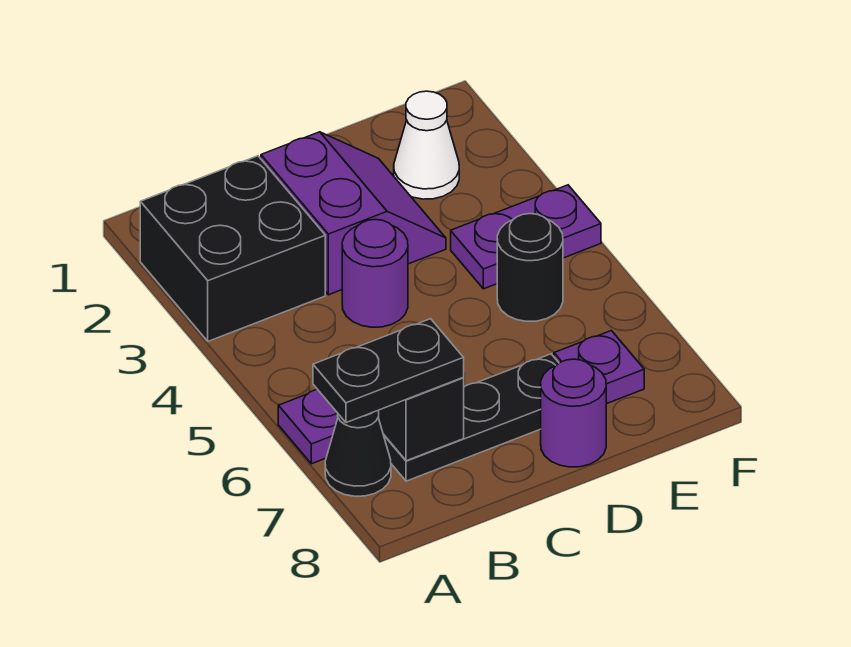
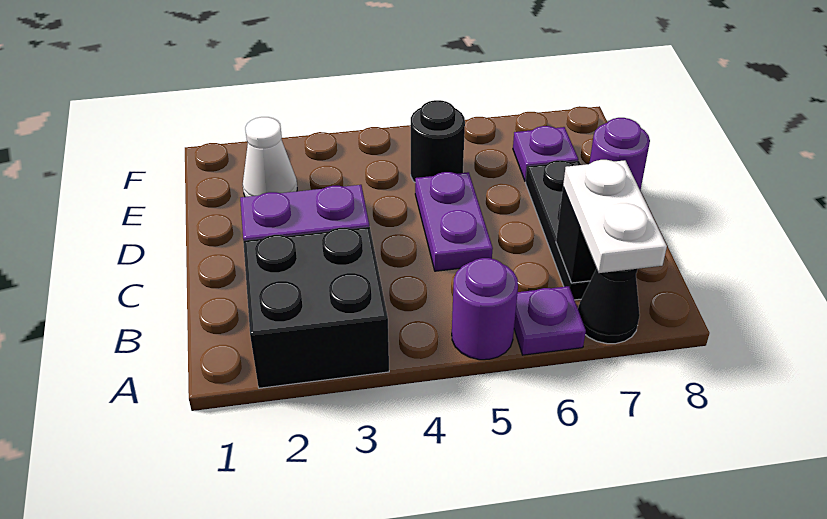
black plate A7:B7 level 3 -> white plate A7:B7 level 3
purple round brick C4 level 1 -> purple round brick A5 level 1
purple plate E4:F4 level 1 -> purple plate C5:D5 level 1

